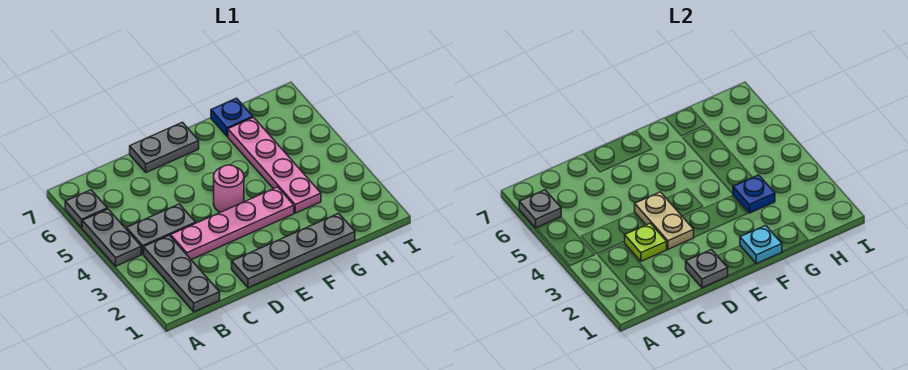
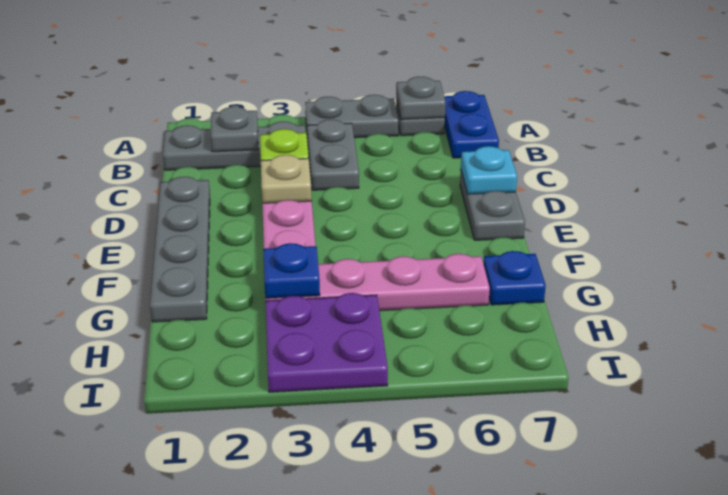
none -> blue plate A7:B7 level 1
grey plate D1 level 2 -> grey plate B2 level 2
tan plate D3:D4 level 2 -> tan plate D3 level 2
pink round brick E4 level 1 -> none
cyan plate F1 level 2 -> cyan plate D7 level 2
none -> purple plate H3:I4 level 1

